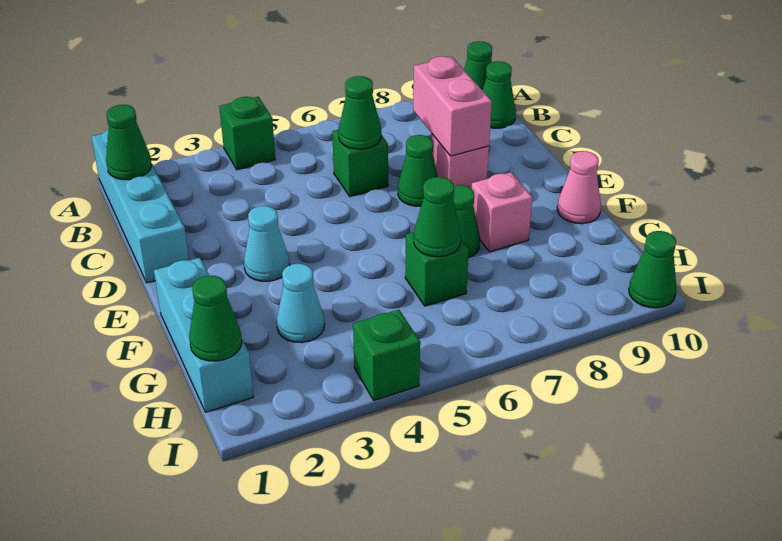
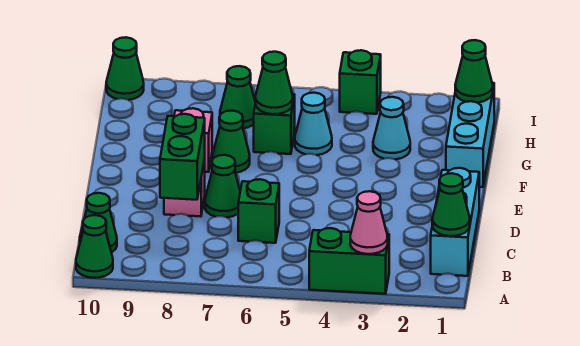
cyan brick A1:D1 level 1 -> cyan brick B1:D1 level 1
green brick A4 level 1 -> green brick A3:A4 level 1
green cone C6 level 2 -> green cone H7 level 1
pink brick C8:D8 level 2 -> green brick C8:D8 level 2
cyan cone E3 level 1 -> cyan cone G5 level 1
pink cone F10 level 1 -> pink cone A3 level 2

